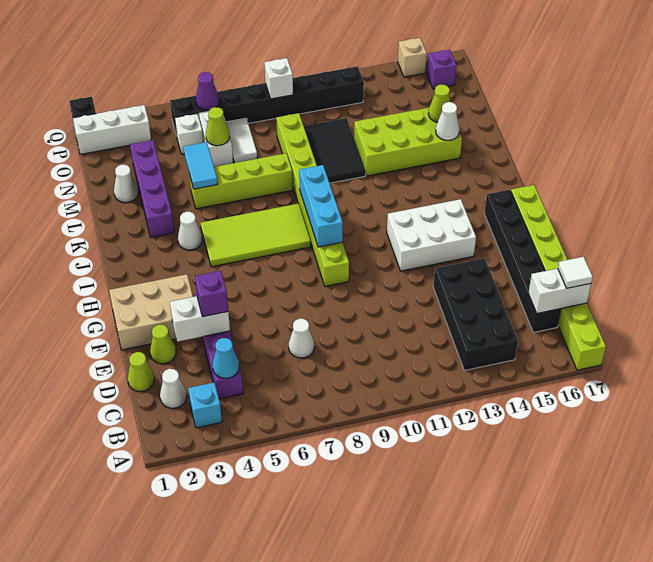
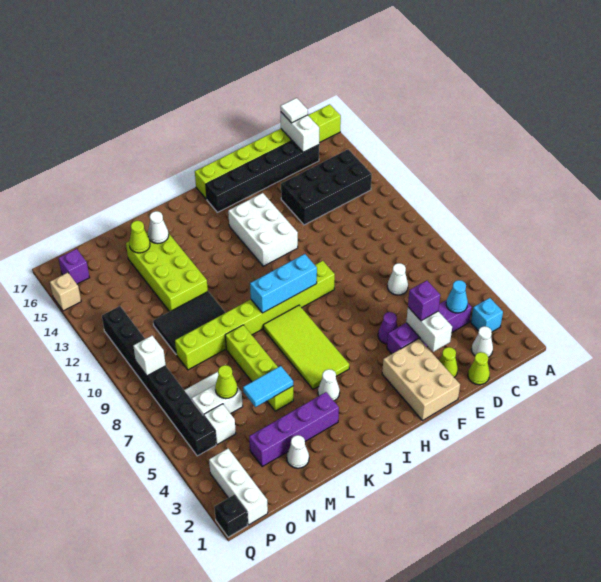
purple cone P6 level 2 -> purple cone F5 level 1

